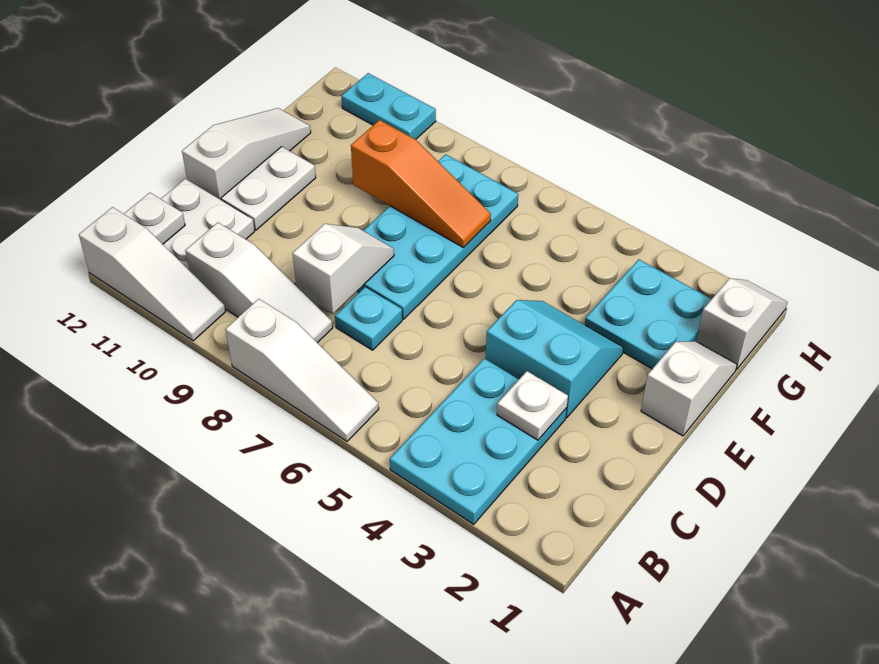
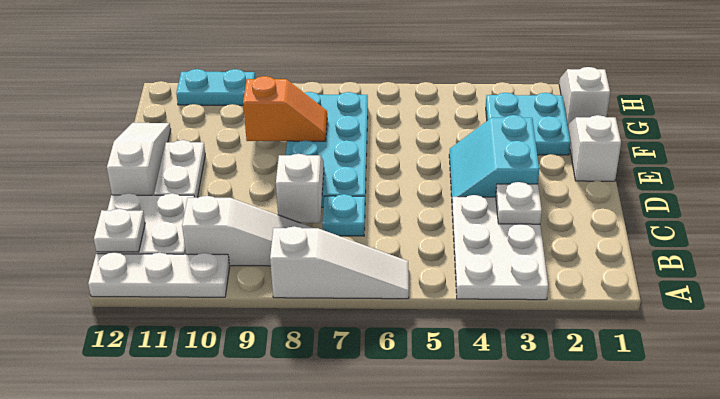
cyan plate A3:C4 level 1 -> white plate A3:C4 level 1
white slope A10:A12 level 1 top 12 -> white plate A10:A12 level 1
cyan slope D3:E4 level 1 top D -> cyan slope D3:E4 level 1 top 3
orange slope F7:F9 level 2 top 9 -> orange slope F8:F9 level 2 top 9

